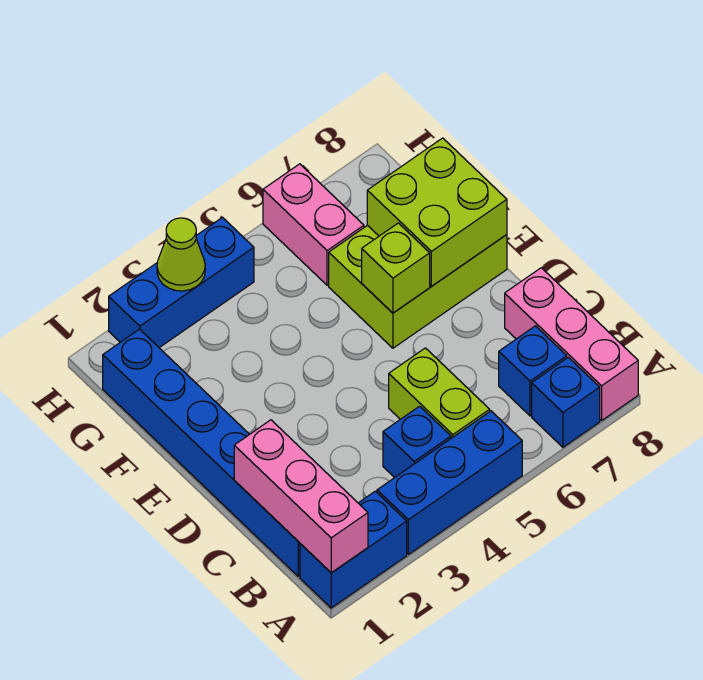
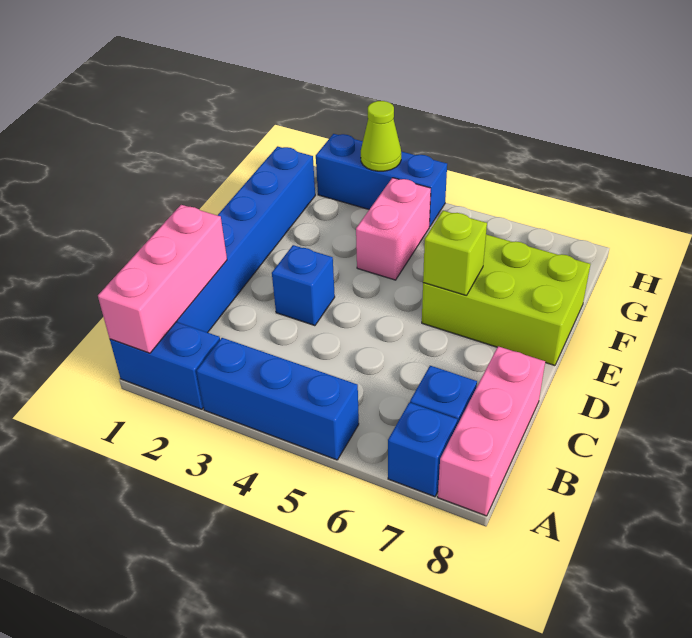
blue brick B4 level 1 -> blue brick D3 level 1
lime brick B5:C5 level 1 -> none
lime brick E7:F8 level 2 -> none
pink brick G6:H6 level 1 -> pink brick F4:G4 level 1

